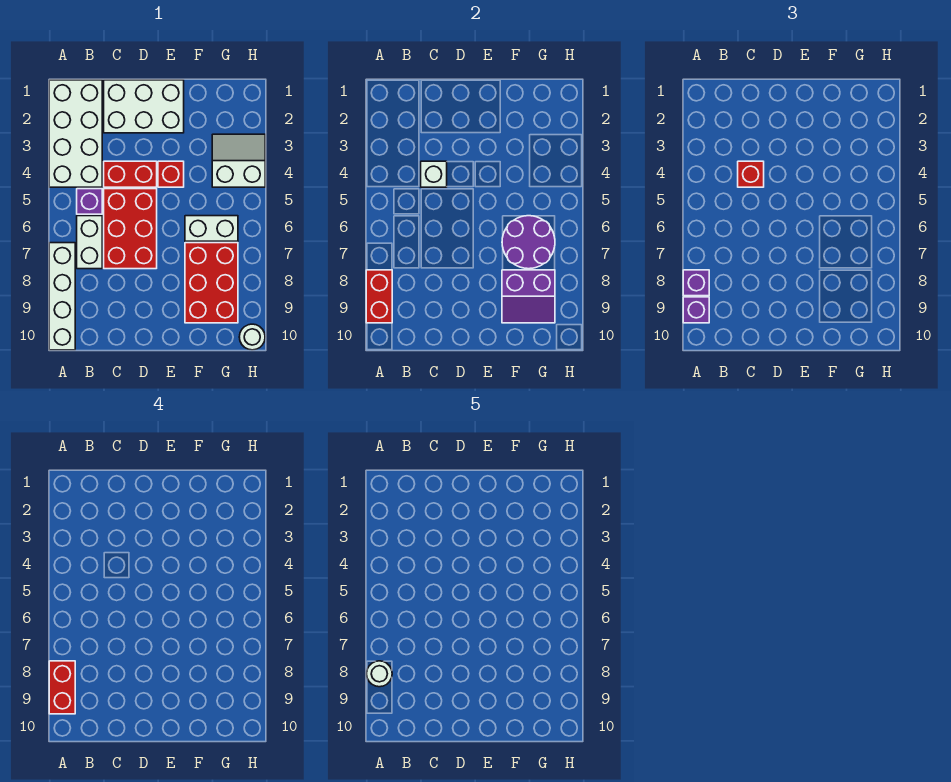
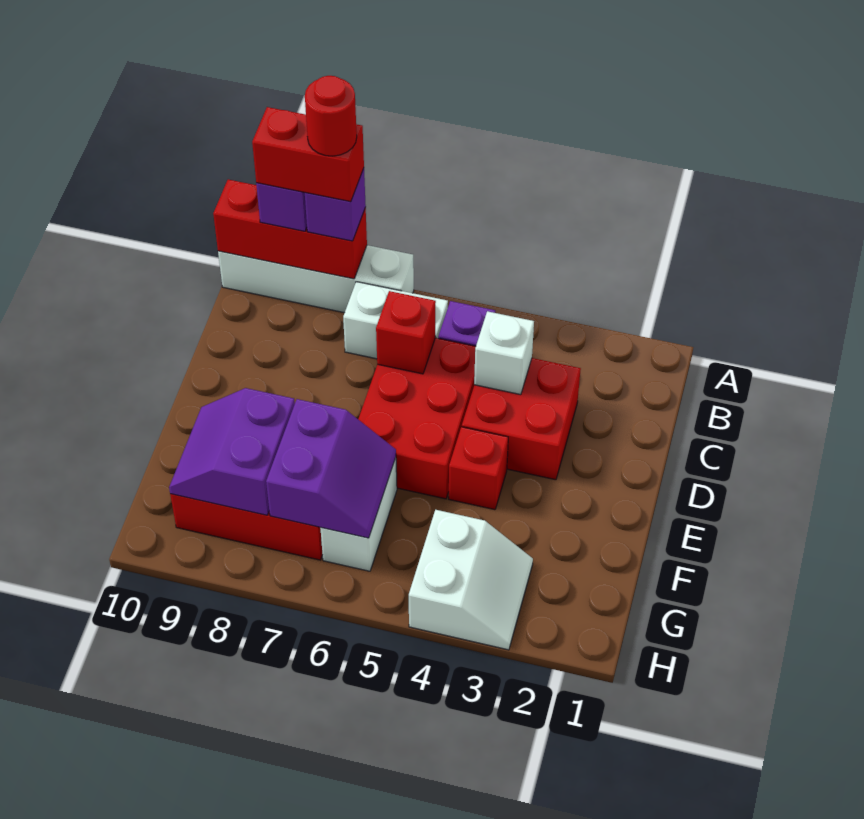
white brick A1:B4 level 1 -> none
red brick A8:A9 level 2 -> red brick A8:A10 level 2
white round brick A8 level 5 -> red round brick A8 level 5
white brick C1:E2 level 1 -> none
red brick C4:D4 level 1 -> red brick C3:D4 level 1
red brick C4 level 3 -> red brick C6 level 2
red brick C5:D7 level 1 -> red brick C5:E6 level 1
purple round brick F6:G7 level 2 -> purple slope F6:G7 level 2 top 7
white round brick H10 level 1 -> none

